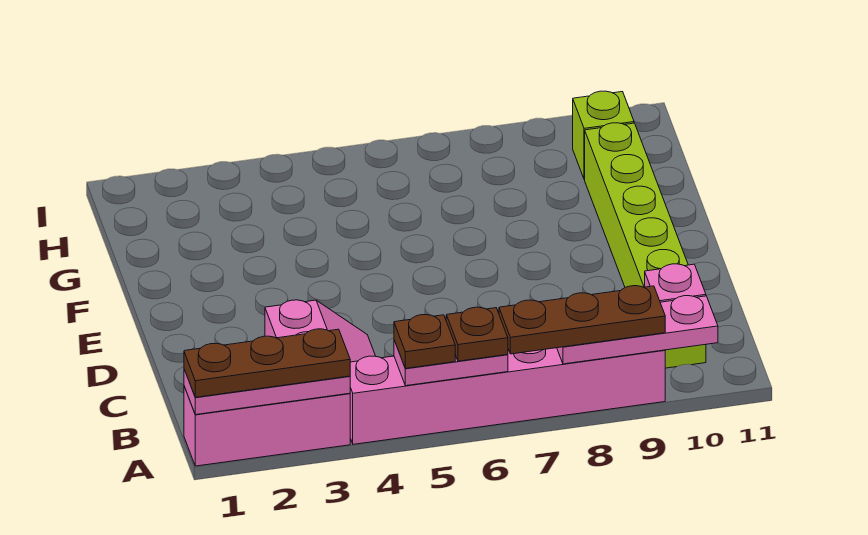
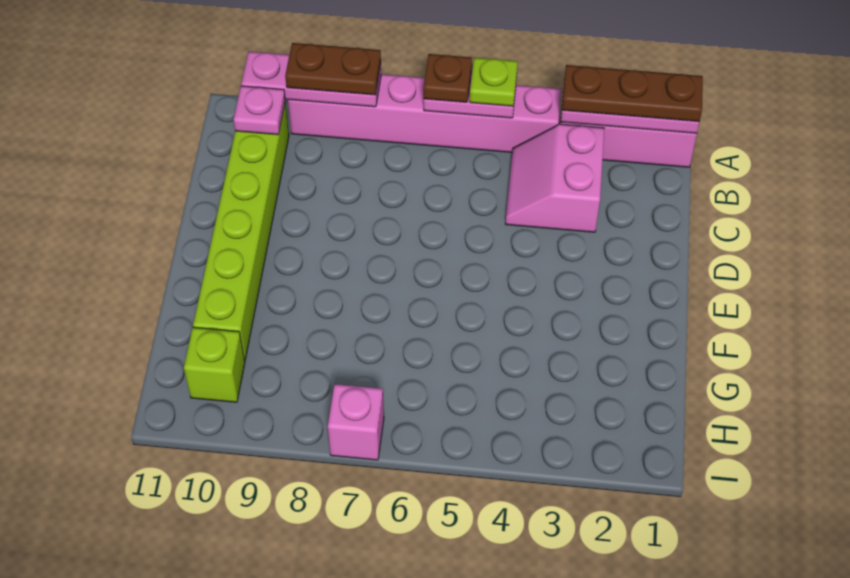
brown plate A5 level 3 -> lime plate A5 level 3
brown plate A7:A9 level 3 -> brown plate A8:A9 level 3
none -> pink brick I7 level 1

